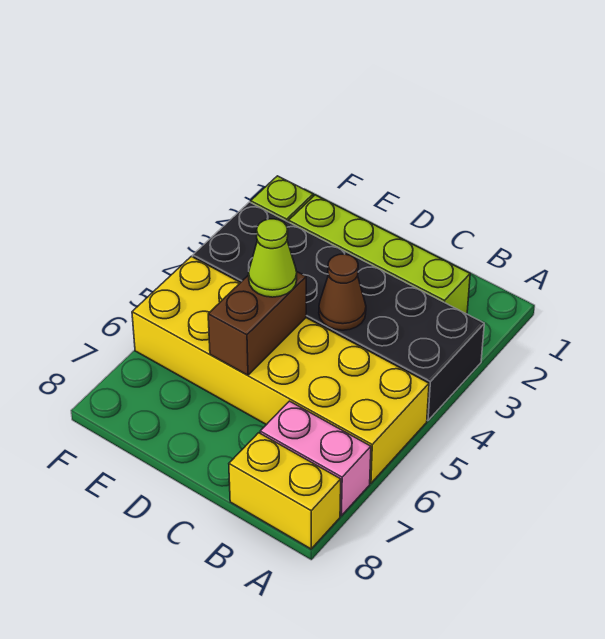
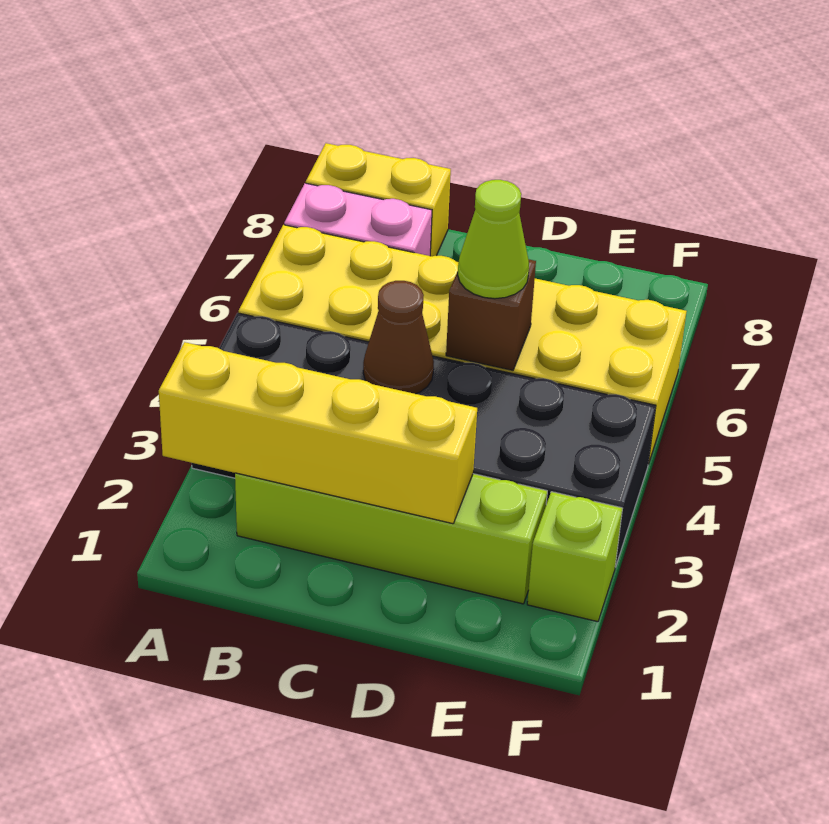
none -> yellow brick A2:D2 level 2
brown brick D5:D6 level 2 -> brown brick D5 level 2

